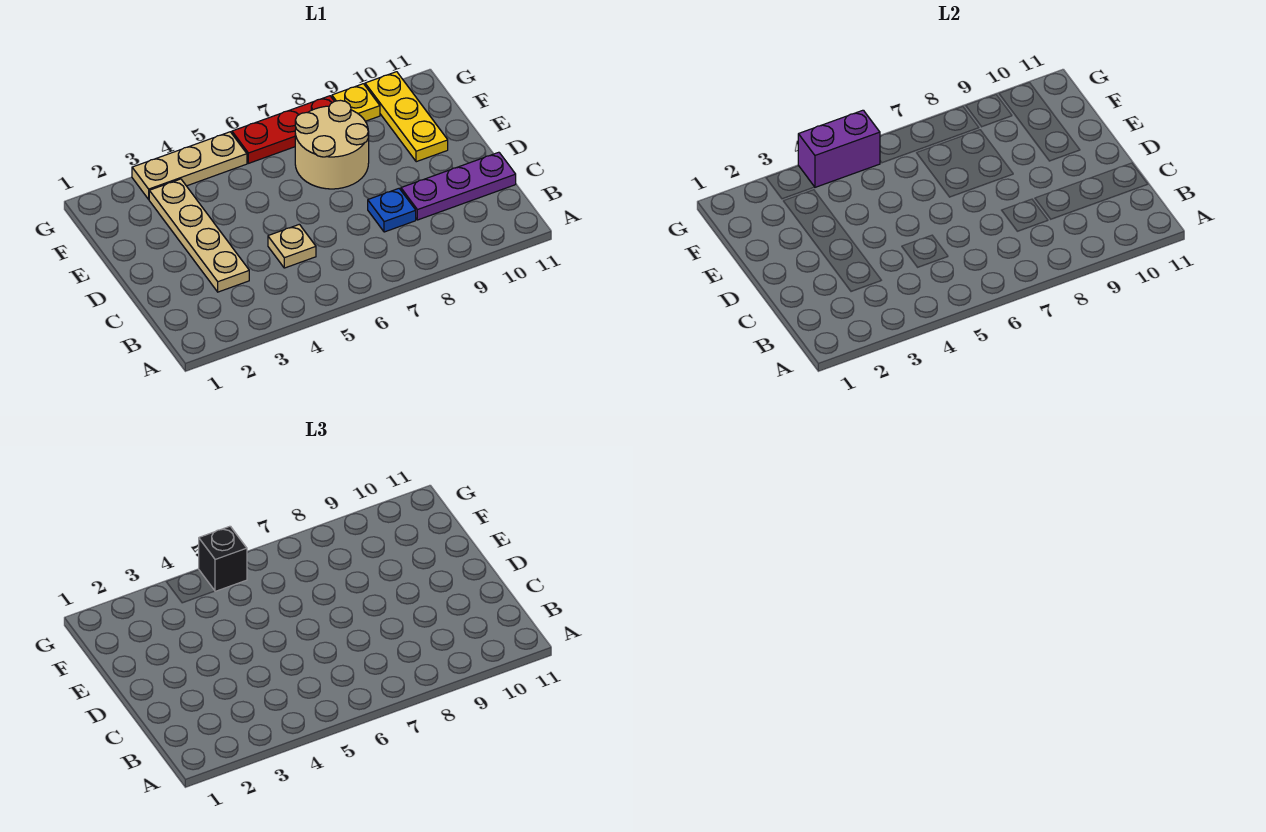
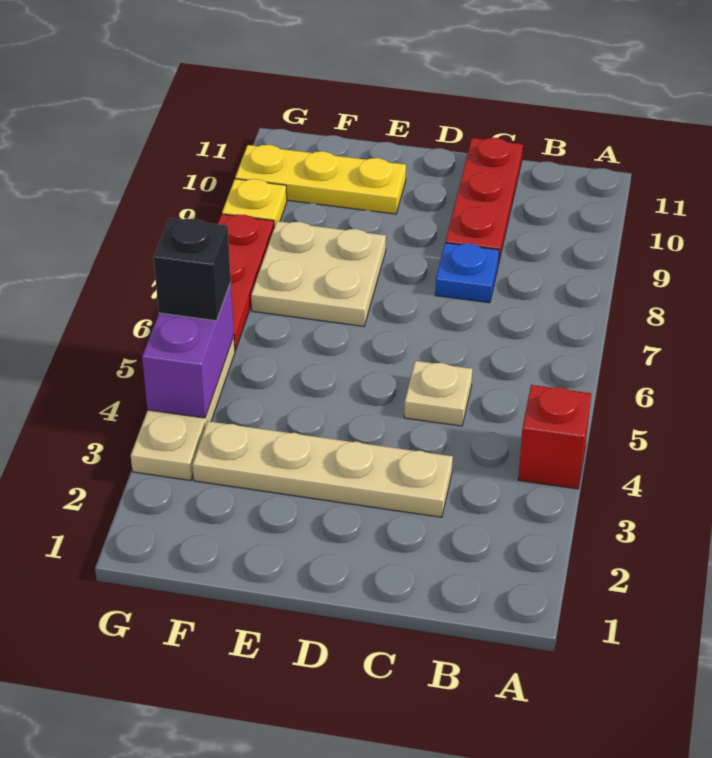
none -> red brick A4 level 1
purple plate C9:C11 level 1 -> red plate C9:C11 level 1
tan round brick E7:F8 level 1 -> tan plate E7:F8 level 1

